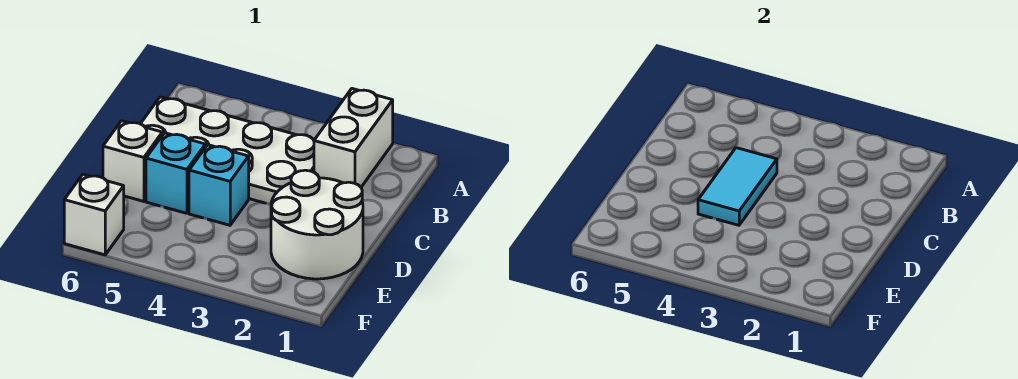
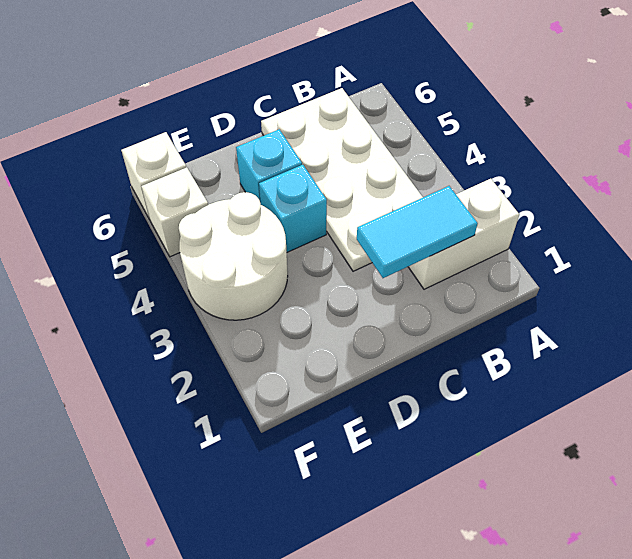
cyan tile C4:D4 level 2 -> cyan tile B2:C2 level 2
white round brick D1:E2 level 1 -> white round brick E3:F4 level 1
white brick D6 level 1 -> white brick F5 level 1

